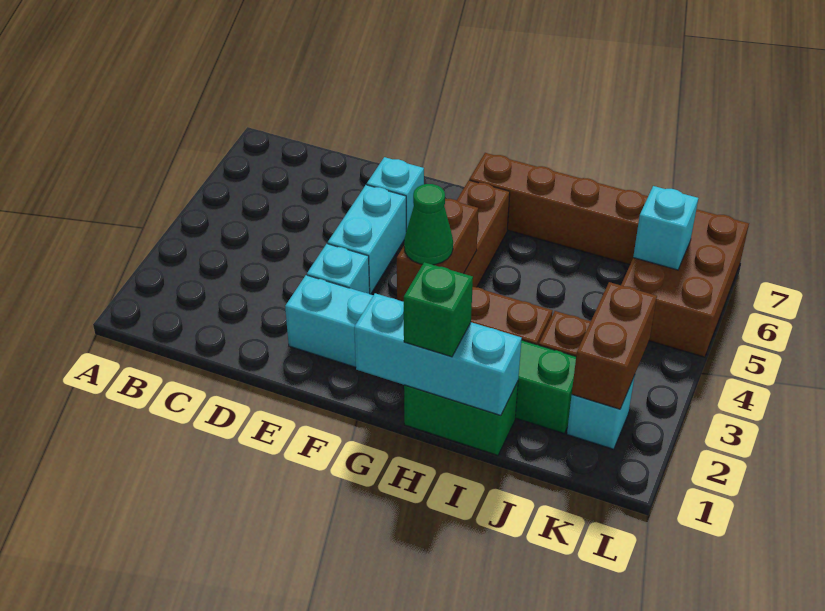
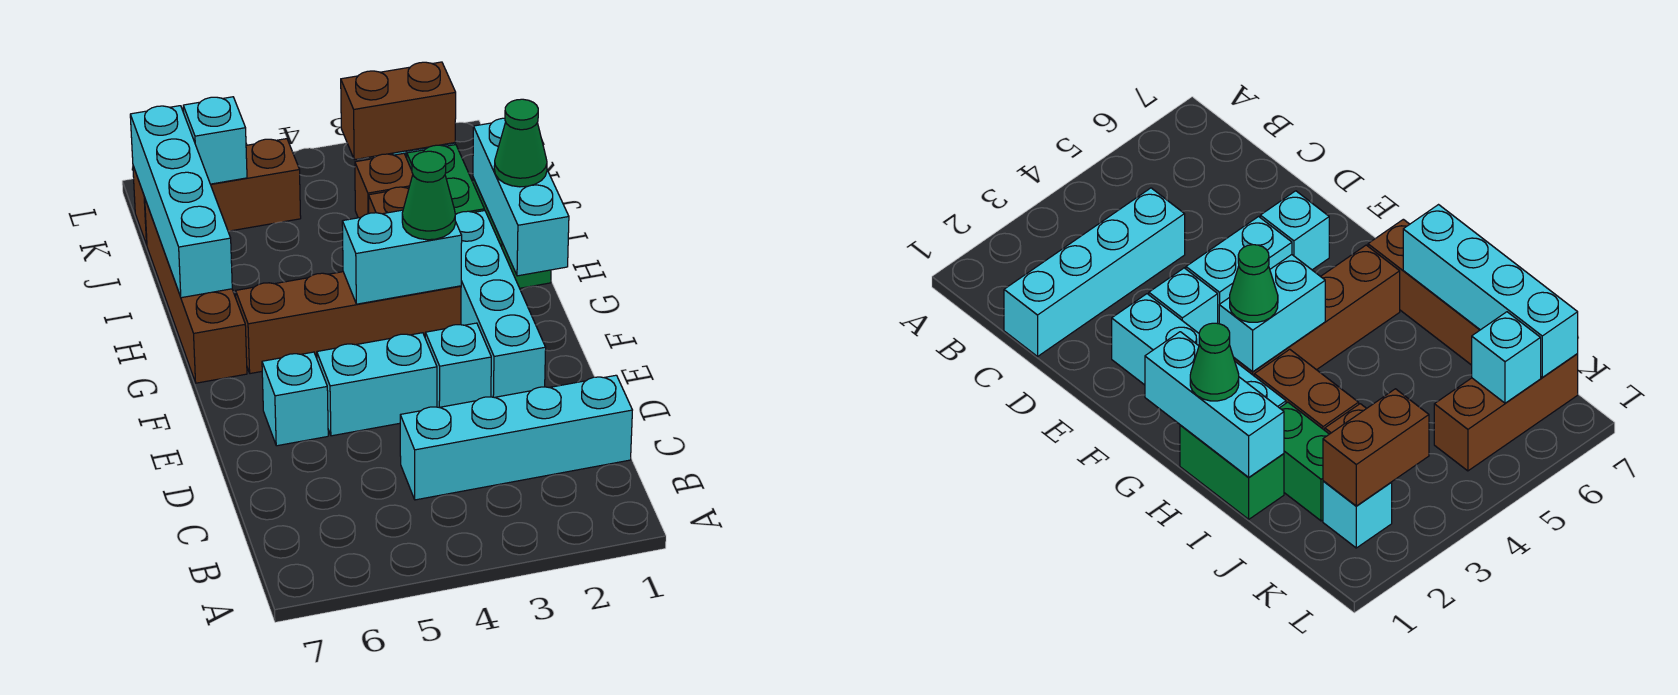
none -> cyan brick C1:C4 level 1
brown brick G3:G4 level 2 -> cyan brick G3:G4 level 2
green brick H1 level 3 -> green cone H1 level 3
none -> cyan brick H7:K7 level 2
brown brick K5:L7 level 1 -> brown brick K5:K7 level 1

